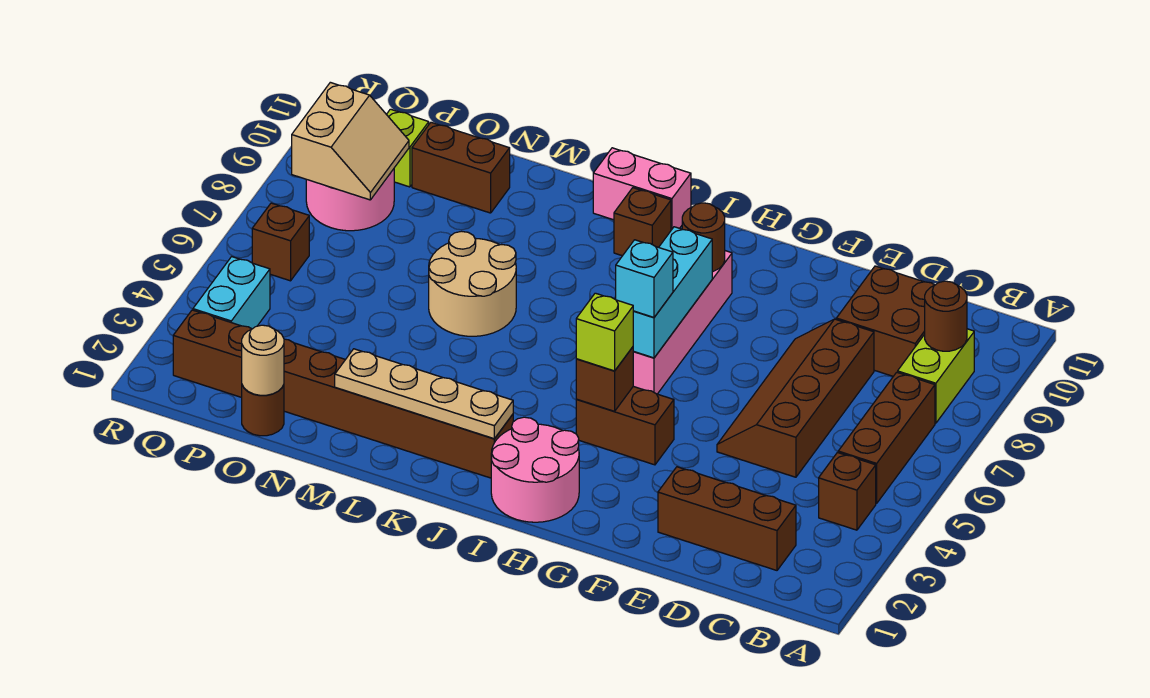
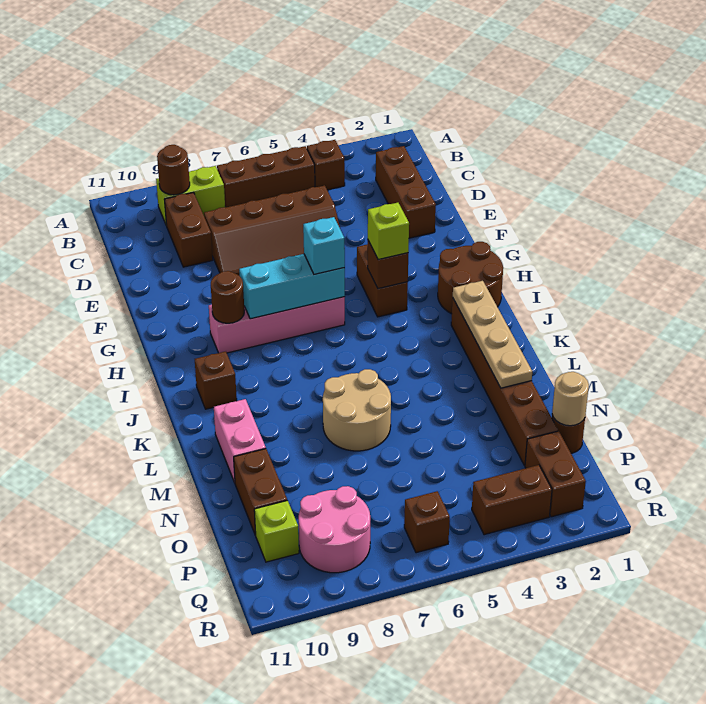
brown brick C9:D10 level 1 -> brown brick C9:D9 level 1
pink round brick H1:I2 level 1 -> brown round brick H1:I2 level 1
pink brick J11:K11 level 1 -> pink brick L10:M10 level 1
tan slope P8:Q9 level 2 top Q -> none
cyan brick Q3:Q4 level 1 -> brown brick Q3:Q4 level 1

